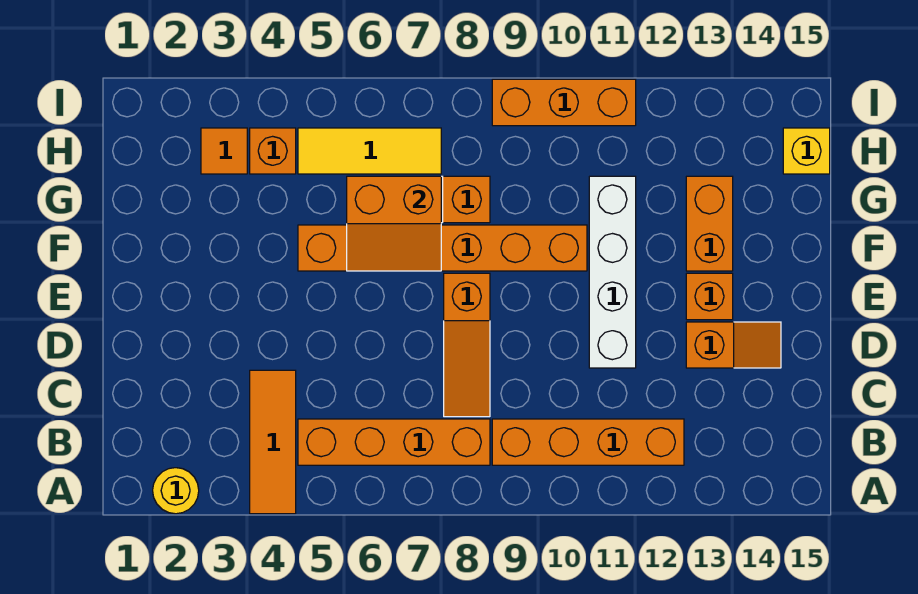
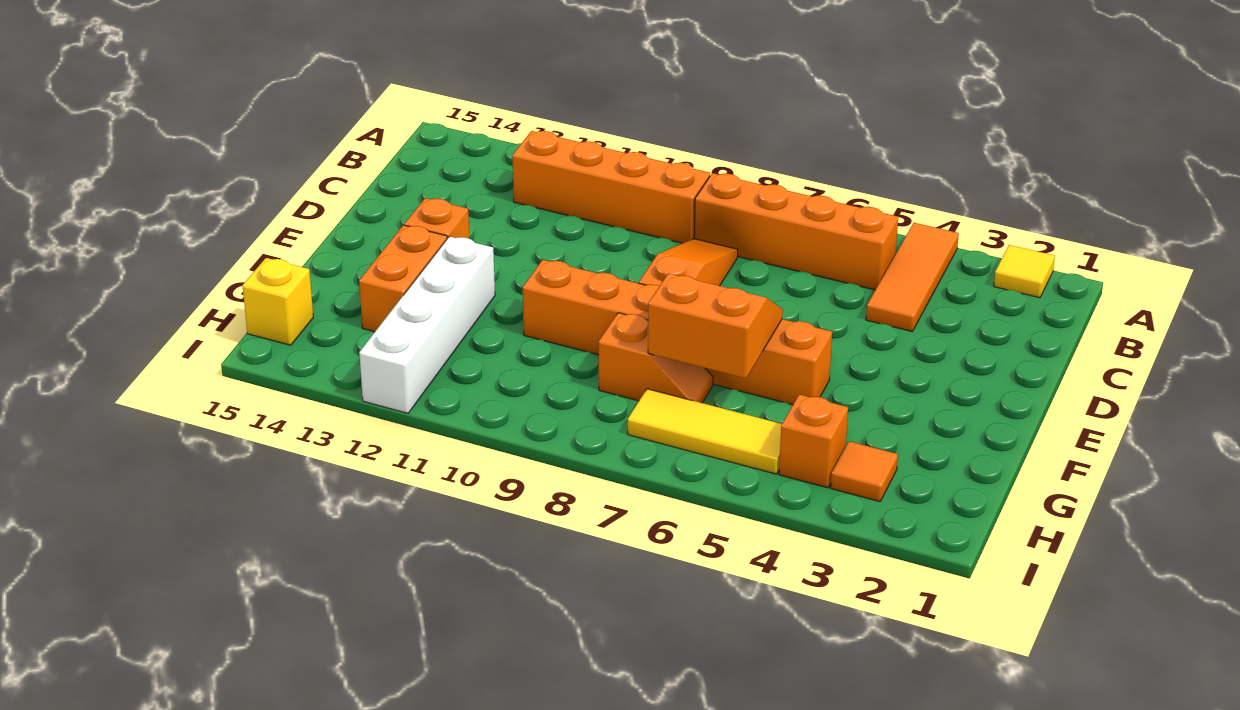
yellow round brick A2 level 1 -> yellow tile A2 level 1
white brick D11:G11 level 1 -> white brick F12:I12 level 1
orange slope D13:D14 level 1 top 13 -> none
orange brick I9:I11 level 1 -> none

